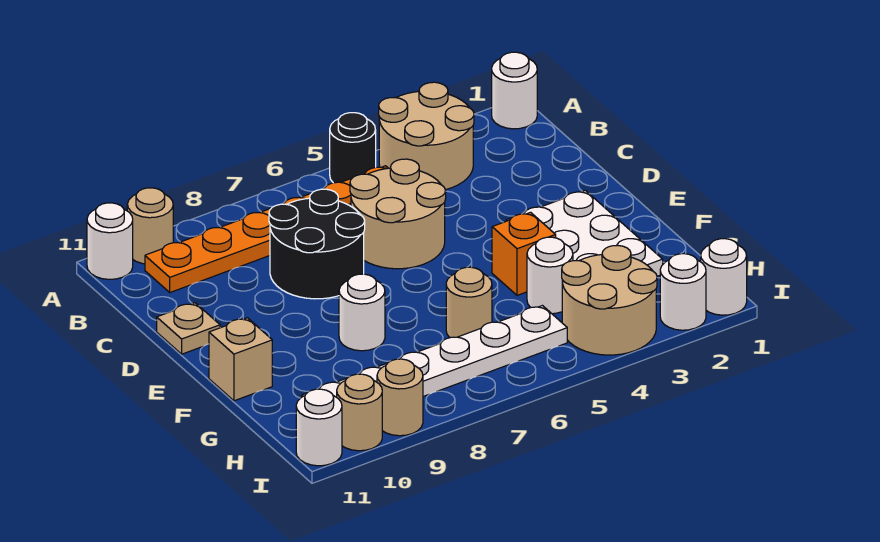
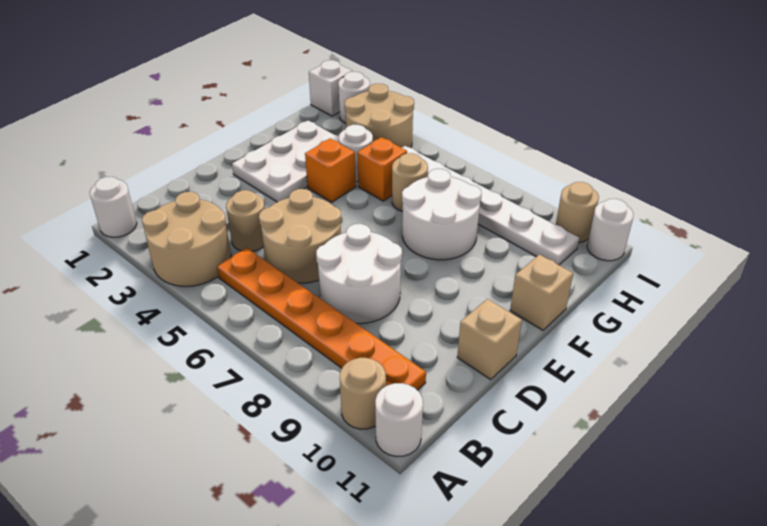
black round brick A5 level 1 -> none
black round brick C7:D8 level 1 -> white round brick C7:D8 level 1
tan plate D11 level 1 -> tan brick D11 level 1
white round brick F8 level 1 -> white round brick F7:G8 level 1
none -> orange brick G5 level 1
white round brick I1 level 1 -> white brick I1 level 1
tan round brick I9 level 1 -> tan round brick C4 level 1

